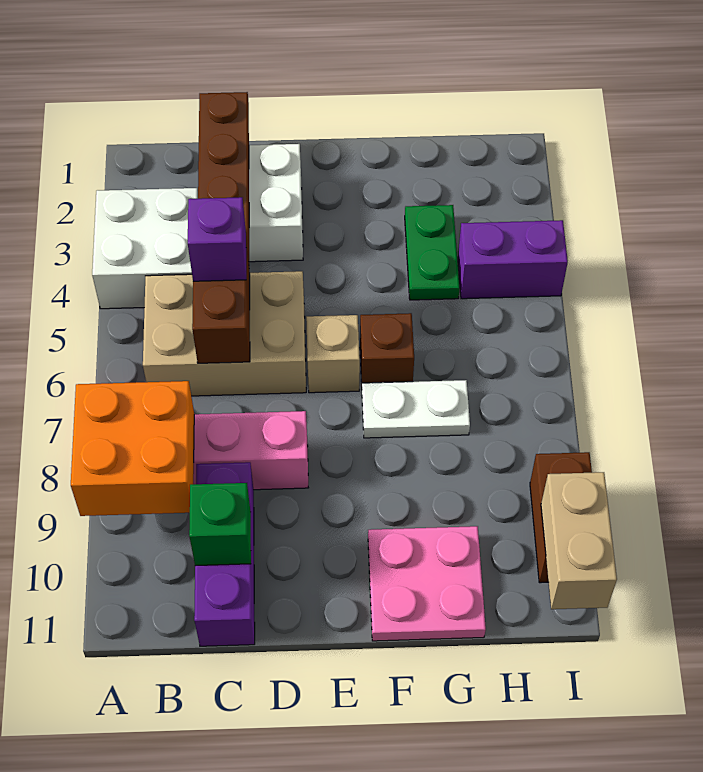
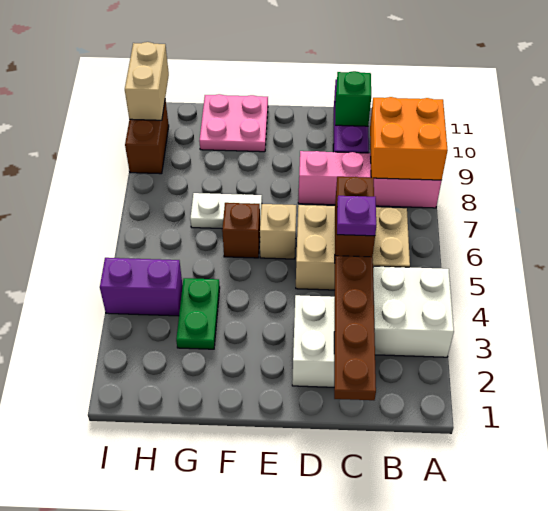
purple brick C5 level 3 -> purple plate C5 level 3

